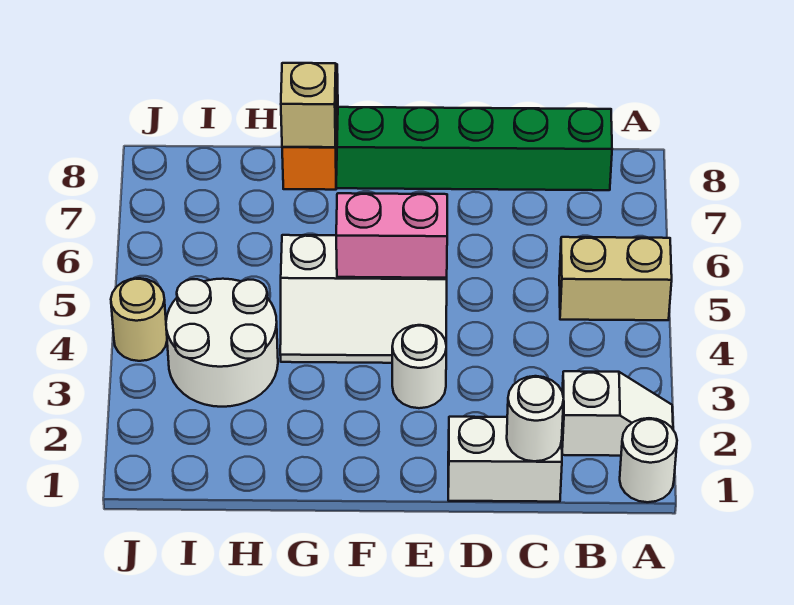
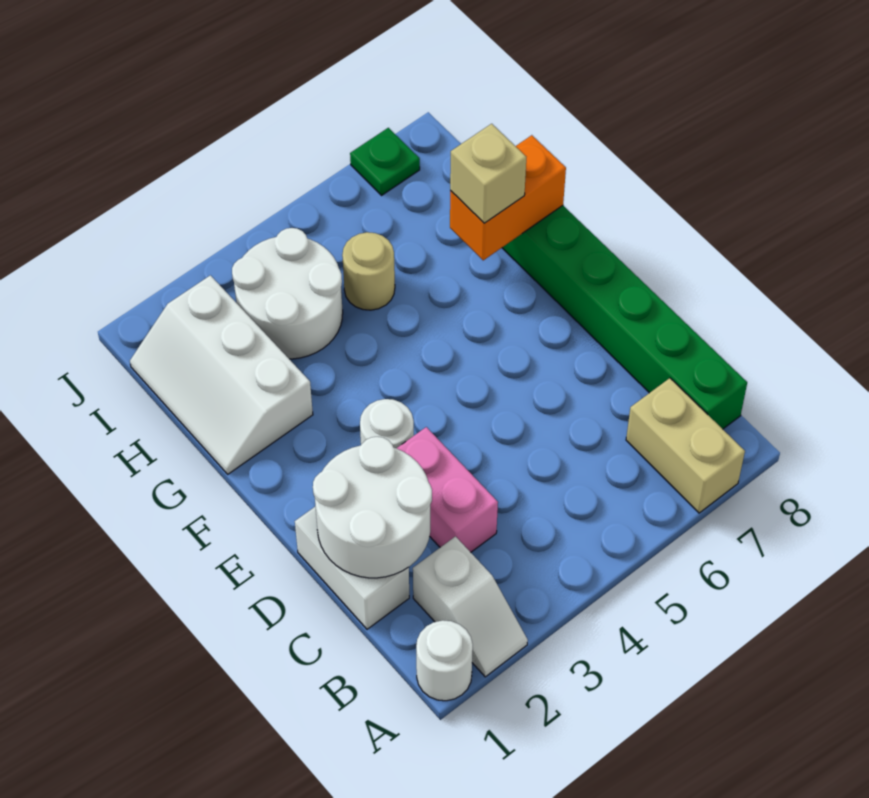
tan brick A5:B5 level 1 -> tan brick A7:B7 level 1
white round brick C1 level 2 -> white round brick C1:D2 level 2
white slope E4:G5 level 1 top 5 -> white slope G1:I2 level 1 top 2
pink brick E5:F5 level 2 -> pink brick C3:D3 level 1
tan round brick J4 level 1 -> tan round brick H5 level 1
none -> green plate J7 level 1

